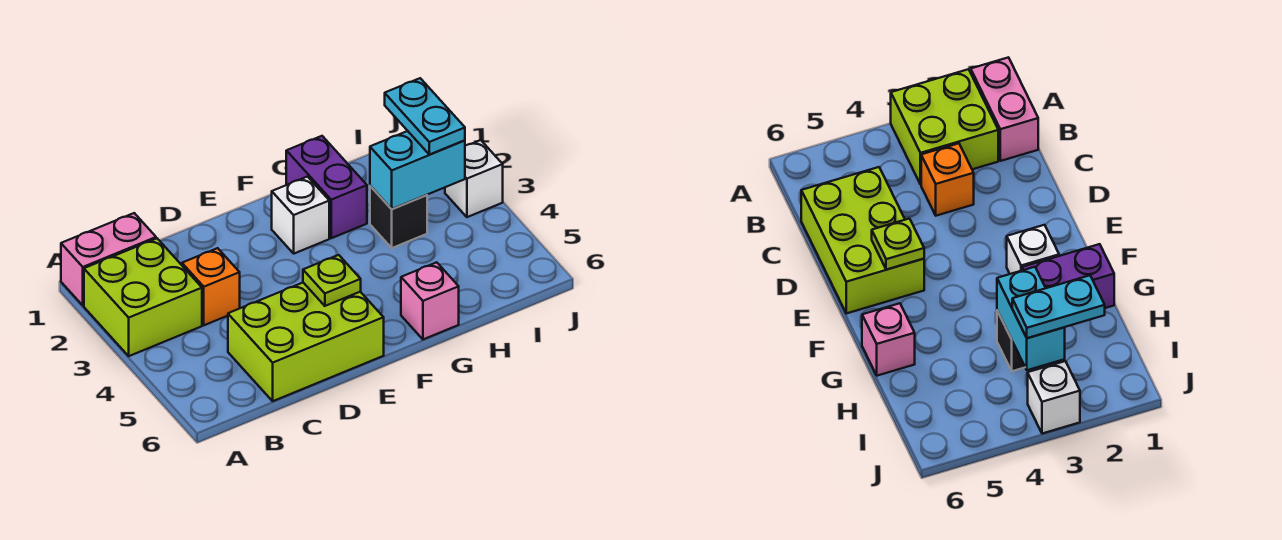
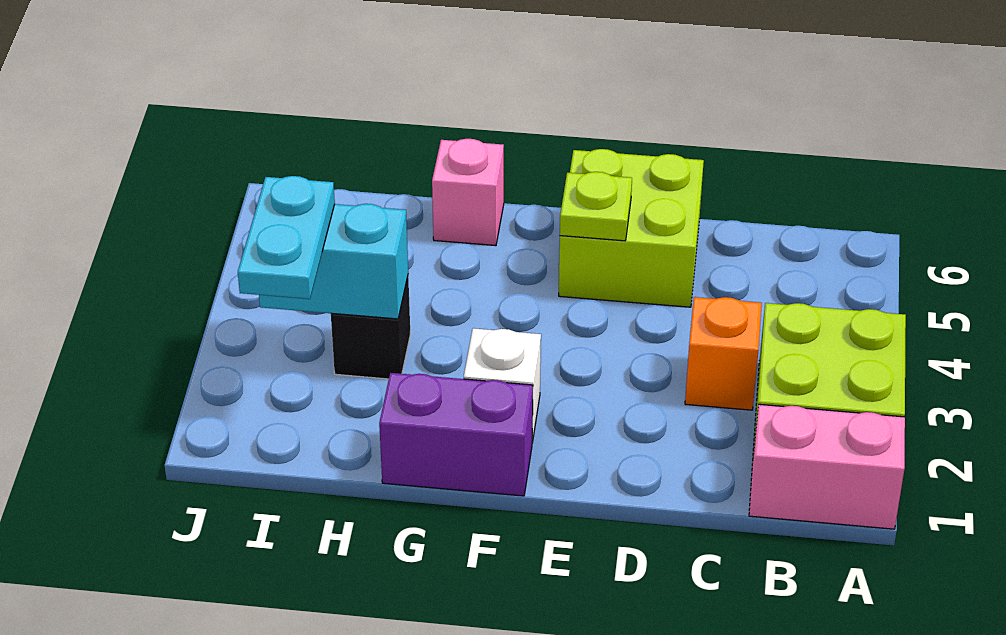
lime brick C5:E6 level 1 -> lime brick D5:E6 level 1
purple brick G1:G2 level 1 -> purple brick F1:G1 level 1
white brick J3 level 1 -> none

